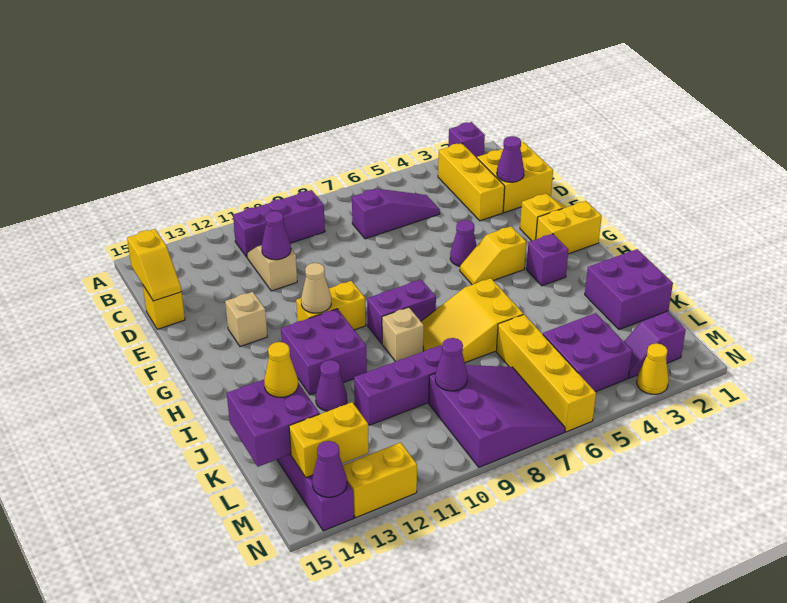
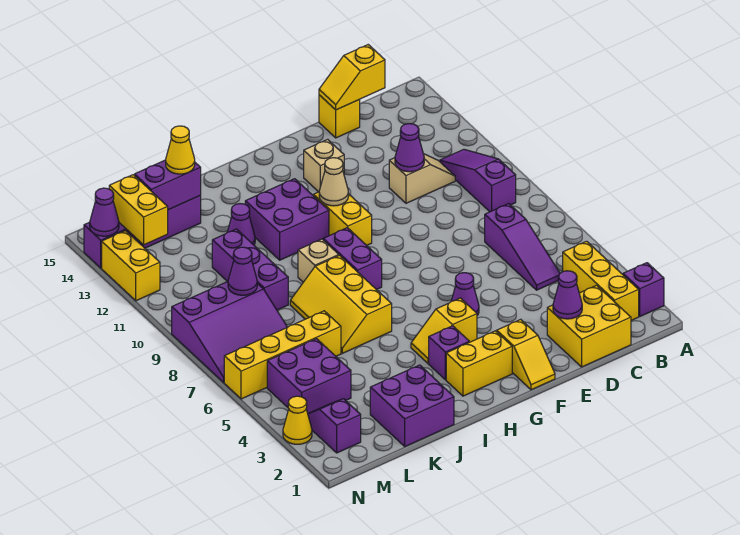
yellow brick B3:D3 level 1 -> yellow brick B2:B4 level 1
purple brick B9:B11 level 1 -> purple slope B9:B11 level 1 top 9
yellow brick G1:G2 level 1 -> yellow brick G2:H2 level 1
yellow slope G4:G5 level 1 top 4 -> yellow slope G4:H4 level 1 top G
yellow slope I6:J8 level 1 top 6 -> yellow slope I6:J8 level 1 top I
purple brick K14:L15 level 2 -> purple brick K14:L14 level 2

